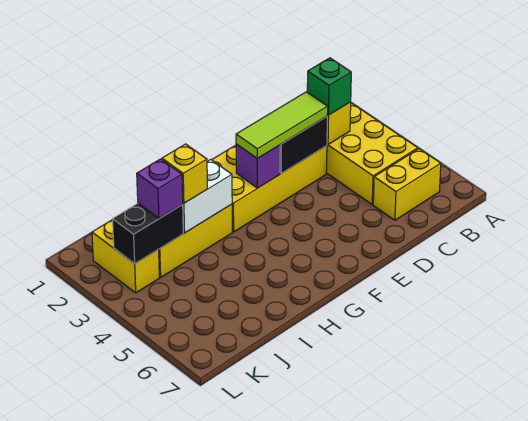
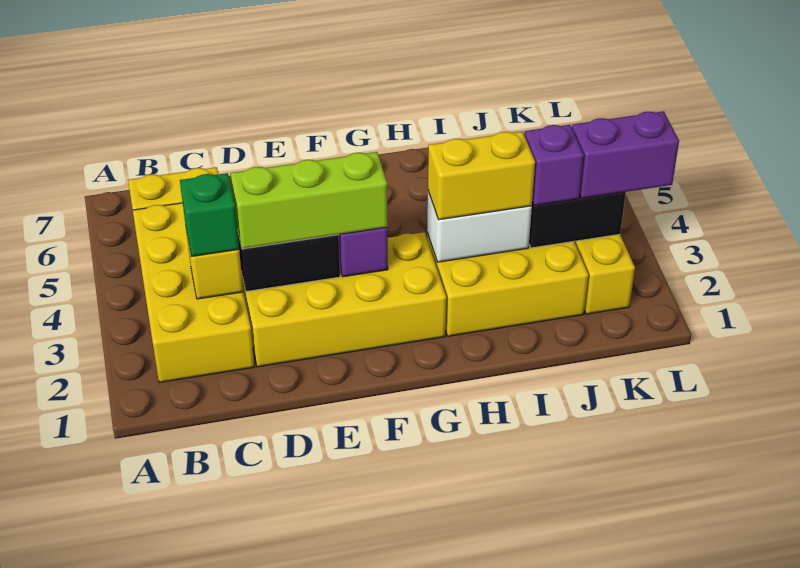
lime tile D3:F3 level 3 -> lime brick D3:F3 level 3
yellow brick I3 level 3 -> yellow brick H3:I3 level 3
none -> purple brick K3:L3 level 3

